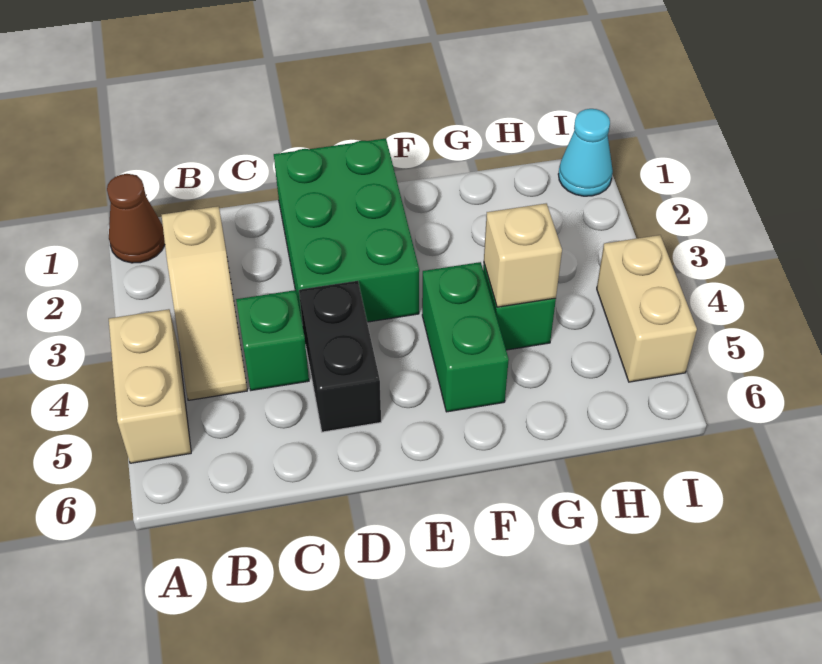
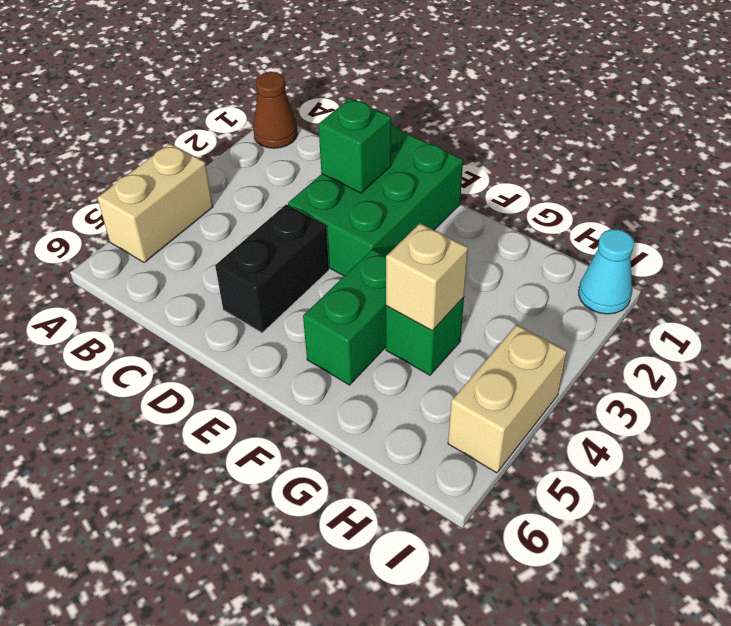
tan slope B2:B4 level 1 top 2 -> none
green brick C4 level 1 -> green brick D2 level 2

